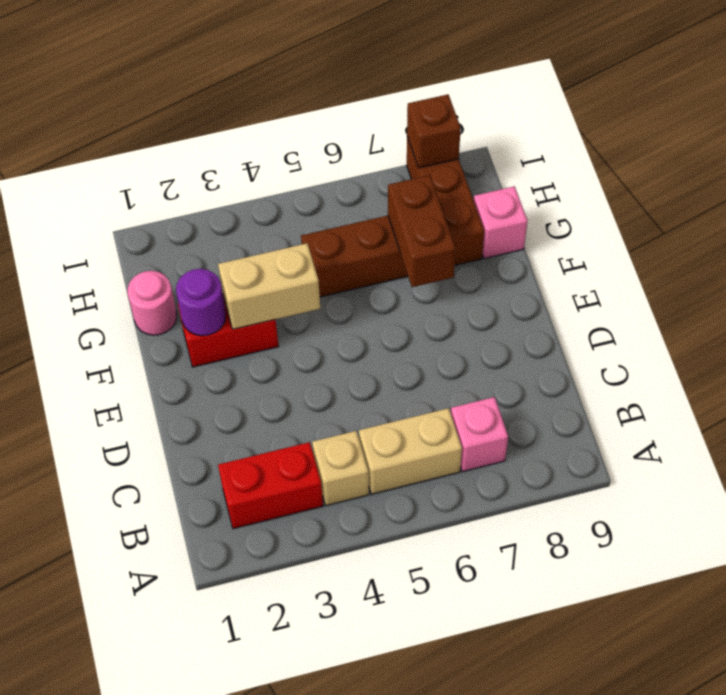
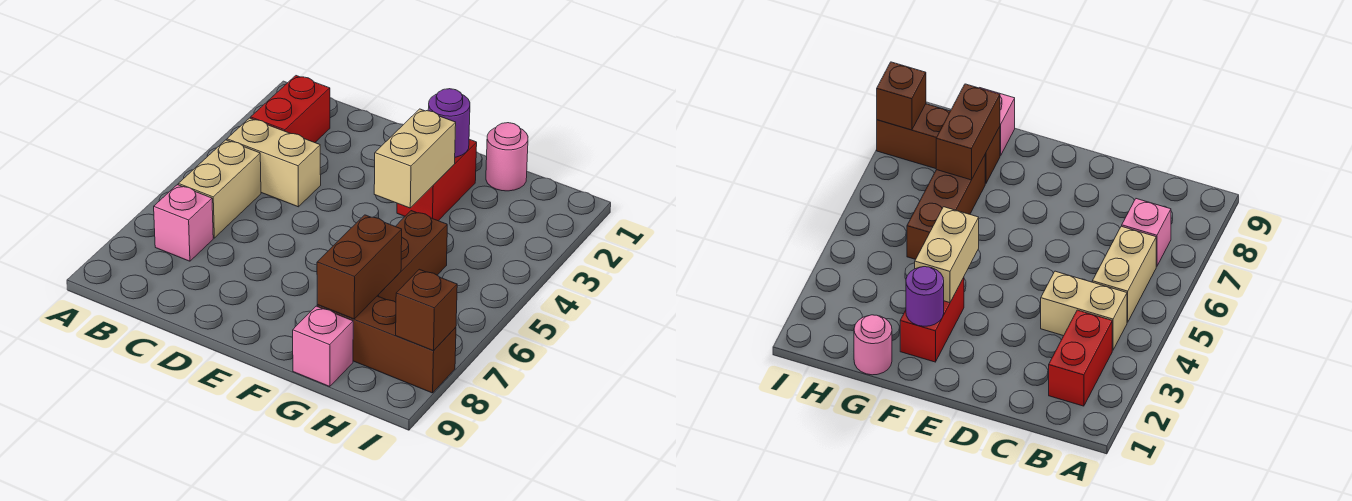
tan brick B4 level 1 -> tan brick B4:C4 level 1
brown brick F7:G7 level 2 -> brown brick G7:G8 level 2

